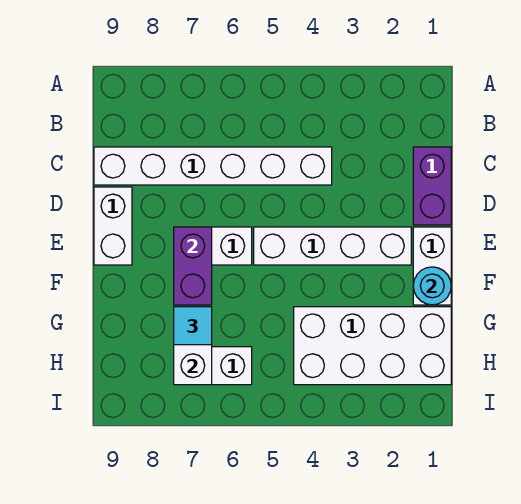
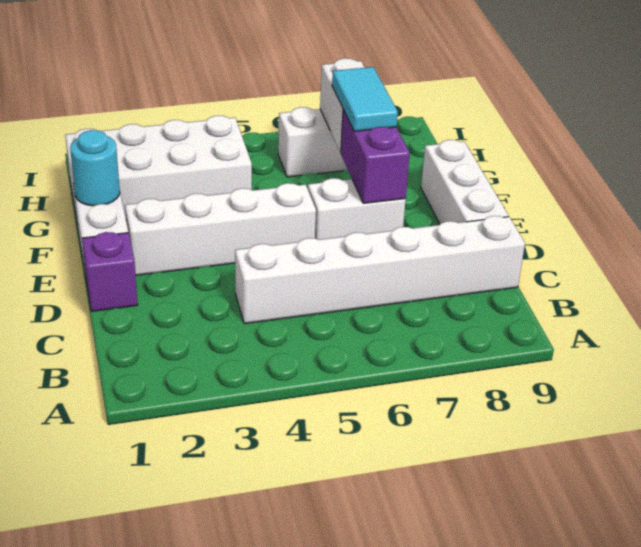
purple brick C1:D1 level 1 -> purple brick D1 level 1
white brick D9:E9 level 1 -> white brick D9:F9 level 1
cyan tile G7 level 3 -> cyan tile F7:G7 level 3

